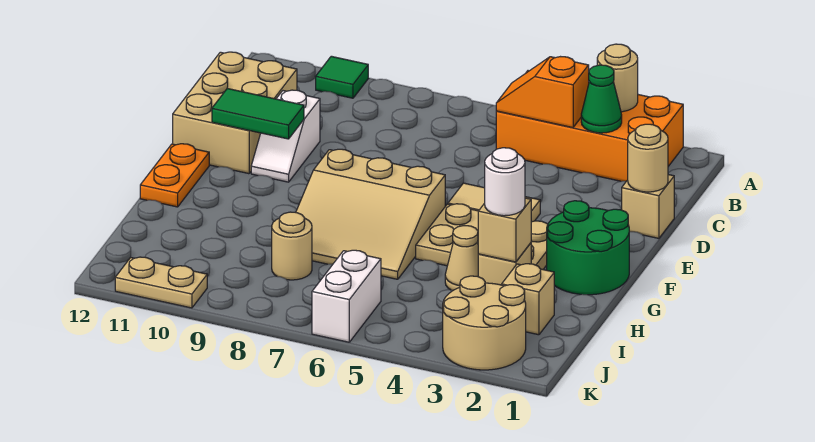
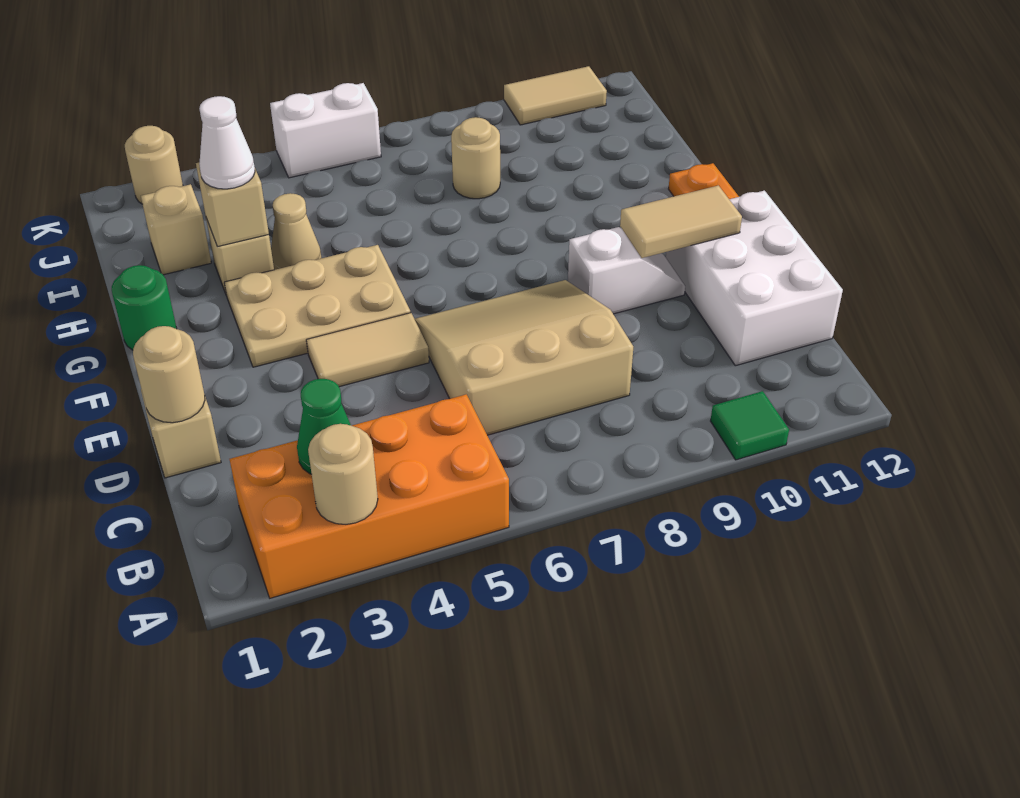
orange slope B4:B5 level 2 top 4 -> none
tan brick C11:E12 level 1 -> white brick C11:E12 level 1
white slope D10:E10 level 1 top D -> white slope E9:E10 level 1 top 9
green tile E10:E11 level 2 -> tan tile E10:E11 level 2
green round brick F1:G2 level 1 -> green round brick G1 level 1
tan slope F6:H8 level 1 top F -> tan slope C6:E8 level 1 top C
white round brick H3 level 3 -> white cone H3 level 3
tan round brick J2:K3 level 1 -> tan round brick K2 level 1
white brick J6:K6 level 1 -> white brick K5:K6 level 1
tan plate K10:K11 level 1 -> tan tile K10:K11 level 1

